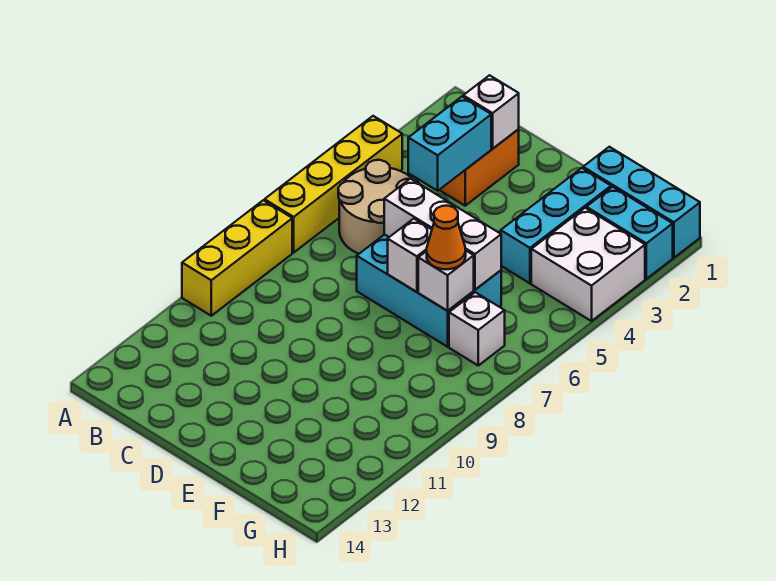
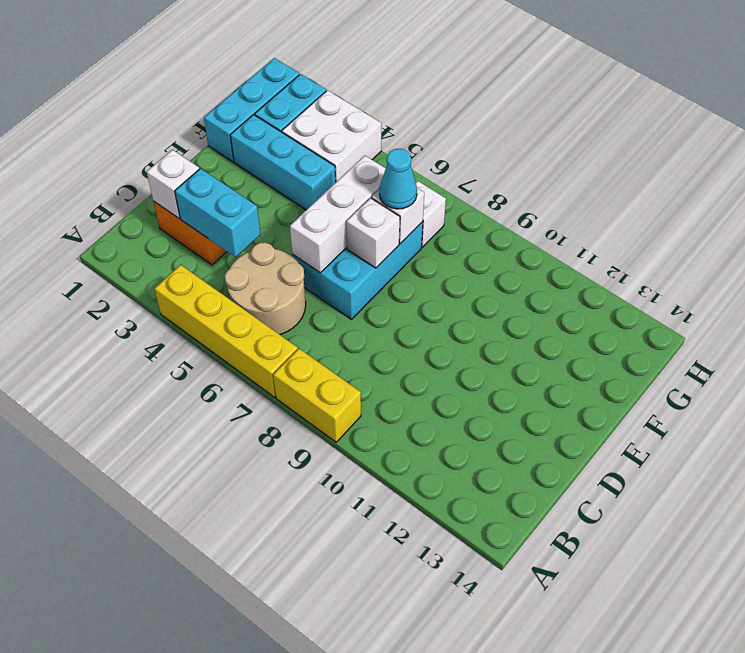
yellow brick A8:A10 level 1 -> yellow brick A8:A9 level 1
orange cone F7 level 3 -> cyan cone F7 level 3

